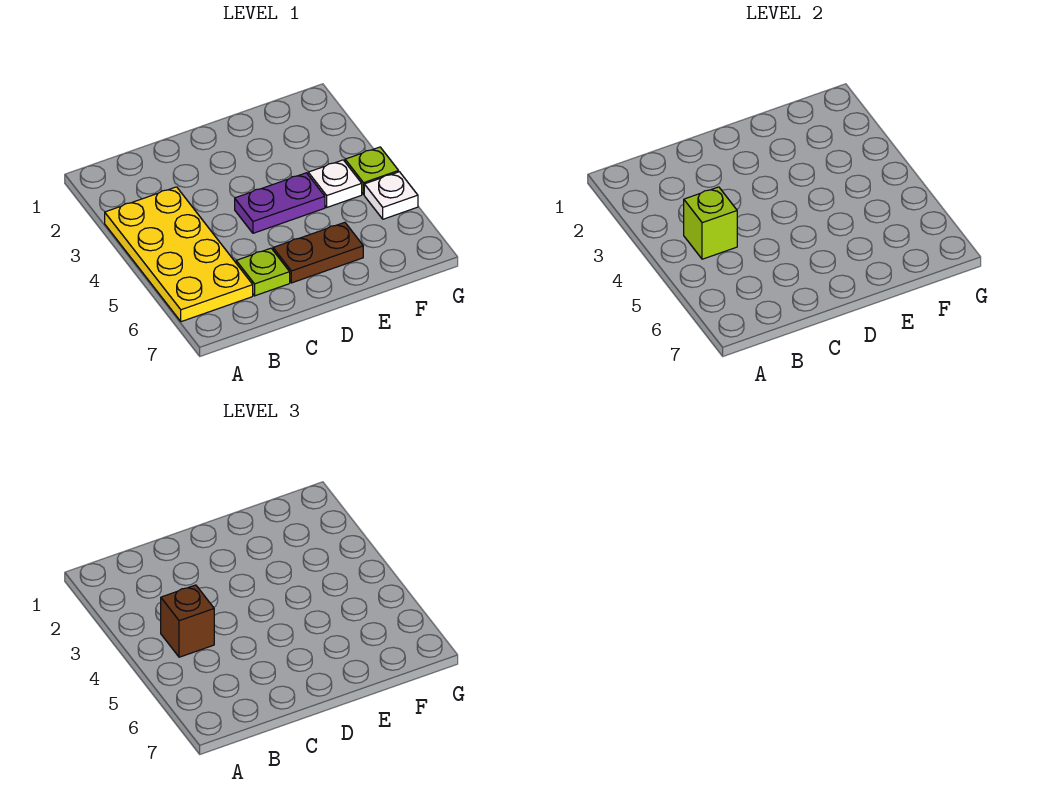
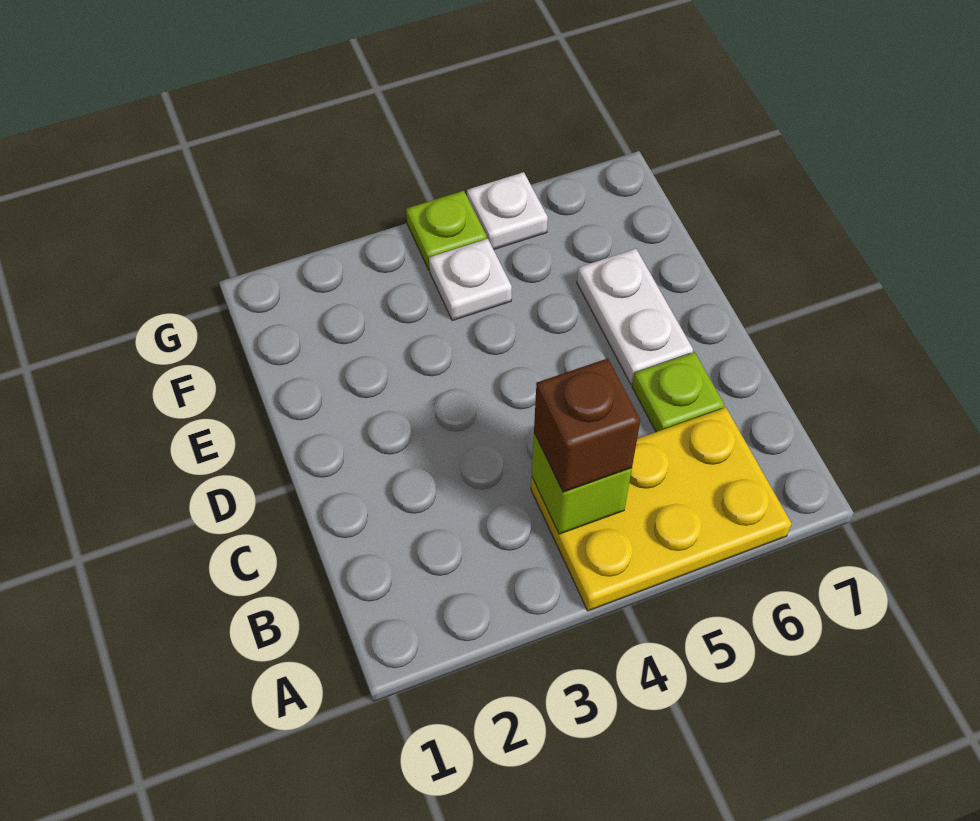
yellow plate A3:B6 level 1 -> yellow plate A4:B6 level 1
purple plate D4:E4 level 1 -> none
brown plate D6:E6 level 1 -> white plate D6:E6 level 1

